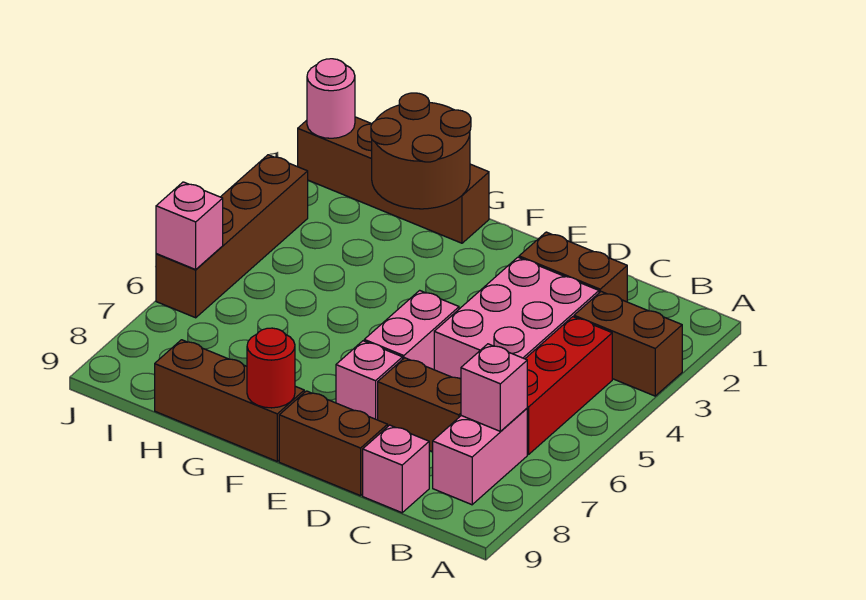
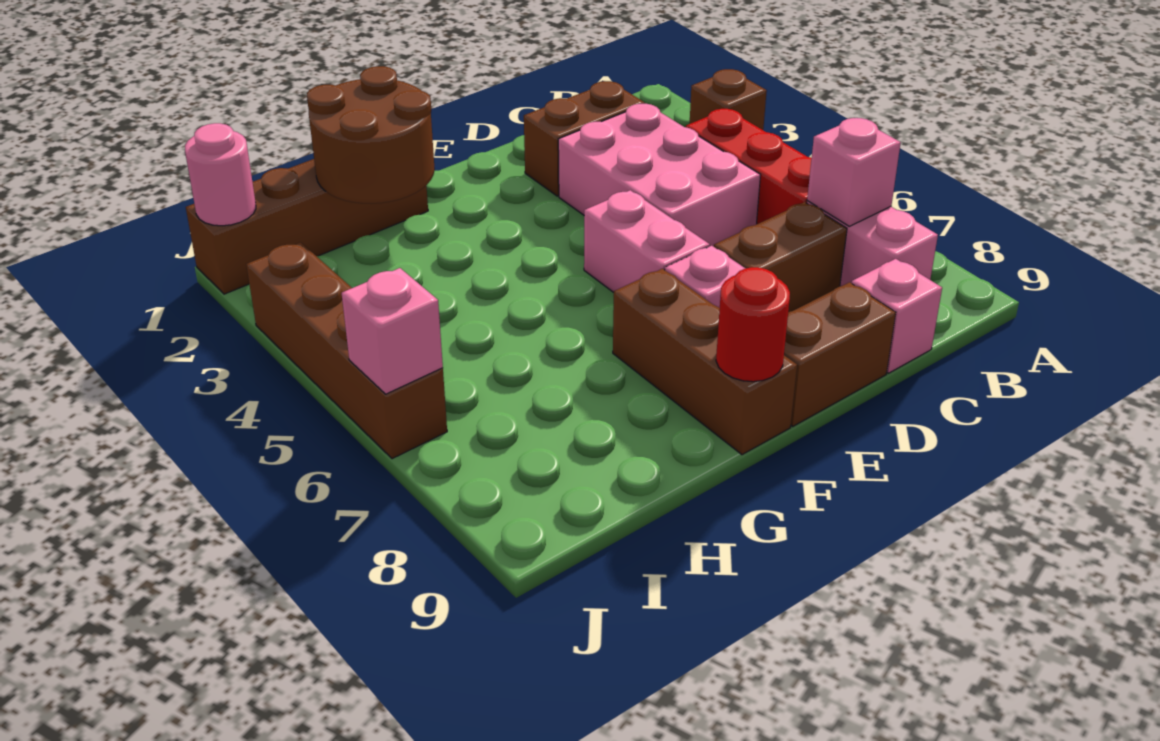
brown brick A3:B3 level 1 -> brown brick A3 level 1
brown brick F9:H9 level 1 -> brown brick F7:F9 level 1

